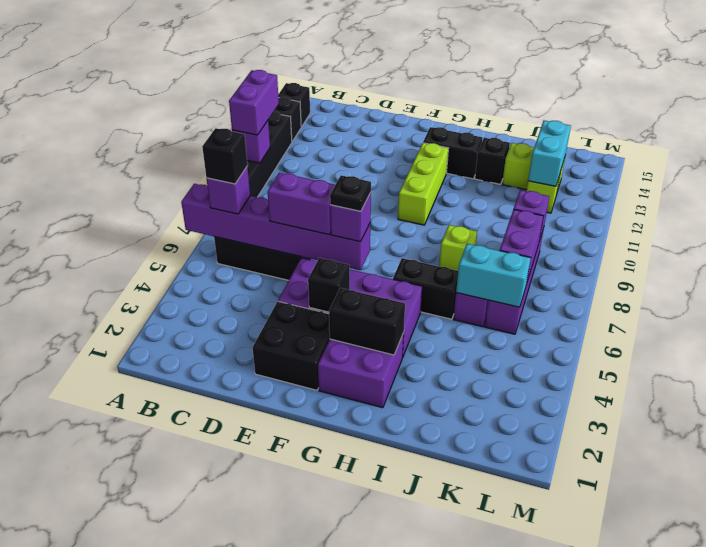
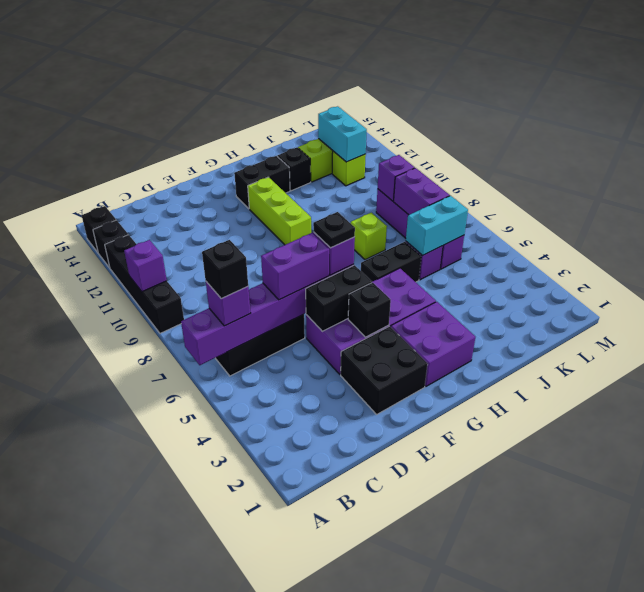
purple brick A10:A11 level 3 -> none
black brick G3:H3 level 2 -> black brick E5:F5 level 2

